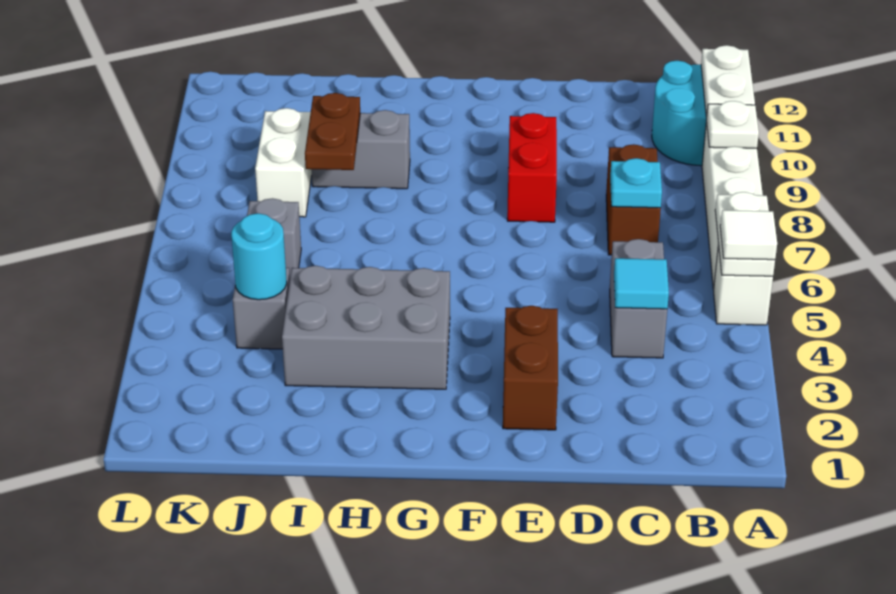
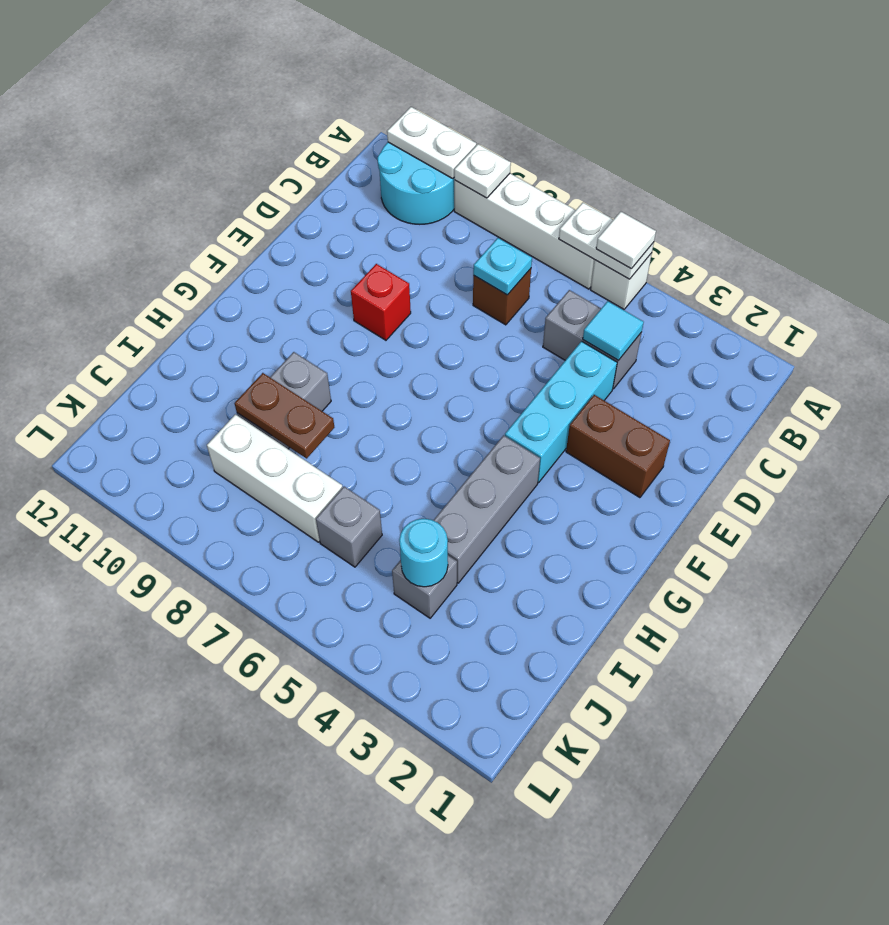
brown brick C7:C8 level 1 -> brown brick C7 level 1
none -> cyan brick D4:F4 level 1
red brick E8:E9 level 1 -> red brick E9 level 1
grey brick G3:I4 level 1 -> grey brick G4:I4 level 1
white brick J8:J9 level 1 -> white brick J7:J9 level 1

